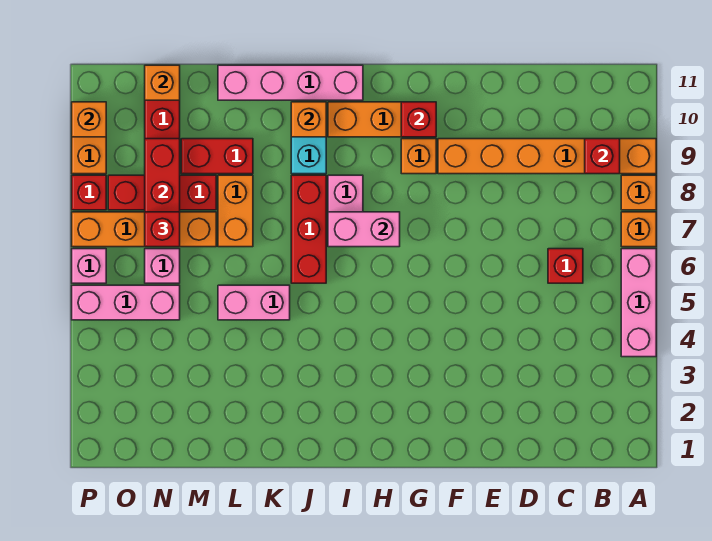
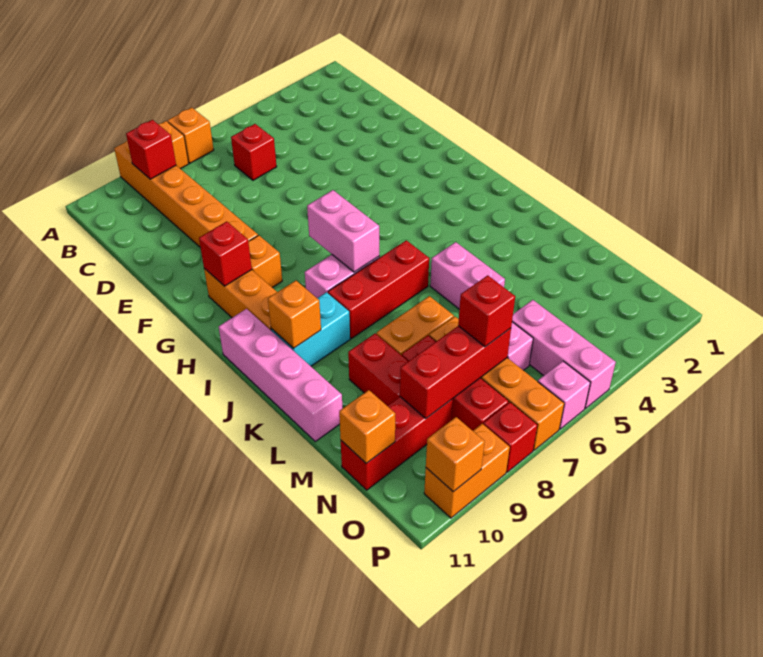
pink brick A4:A6 level 1 -> none

